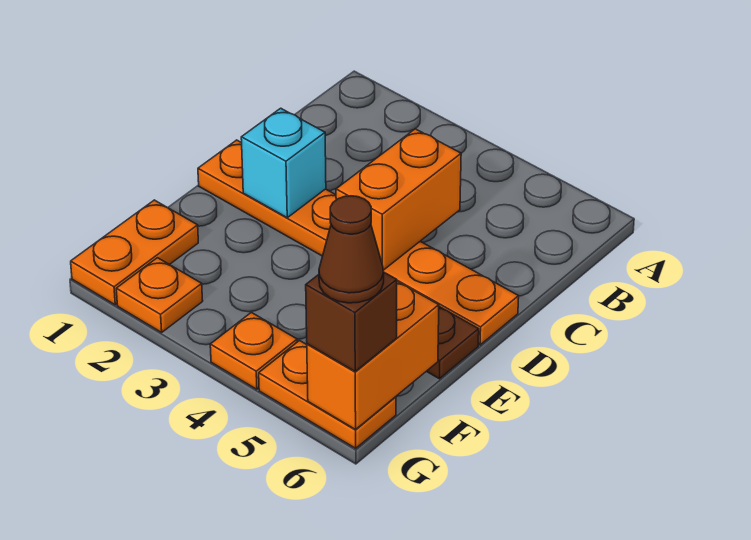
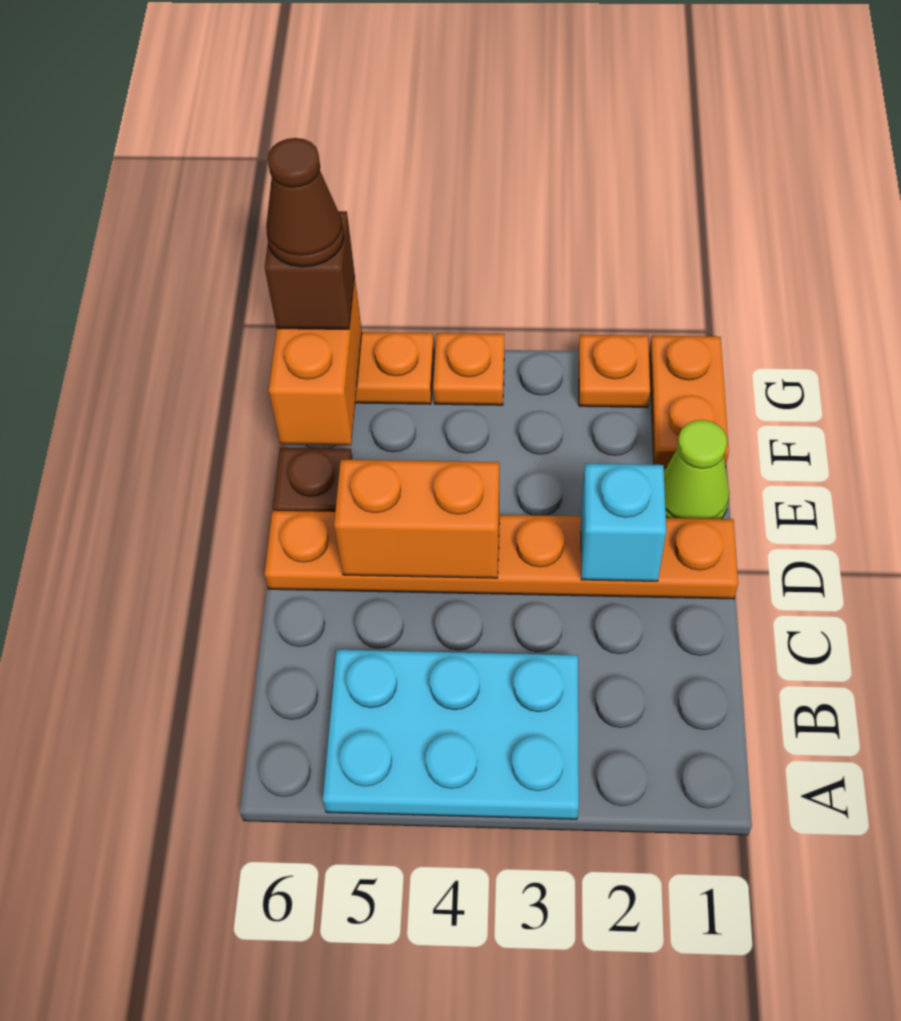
none -> cyan plate A3:B5 level 1
orange brick C4:D4 level 2 -> orange brick D4:D5 level 2
none -> lime cone E1 level 1

